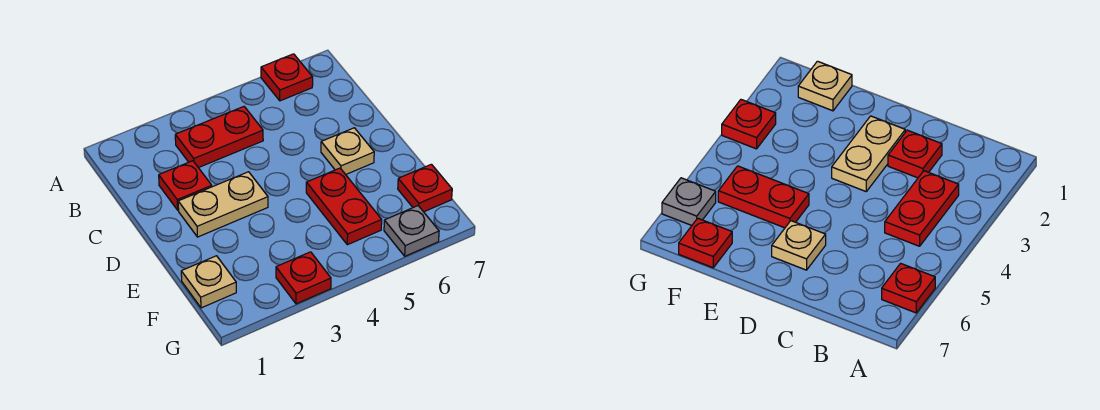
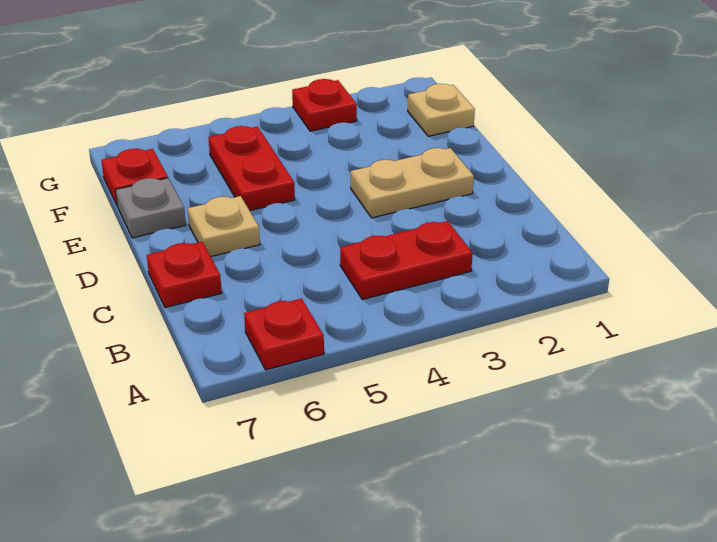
red plate C2 level 1 -> red plate C7 level 1
grey plate G6 level 1 -> grey plate E7 level 1

